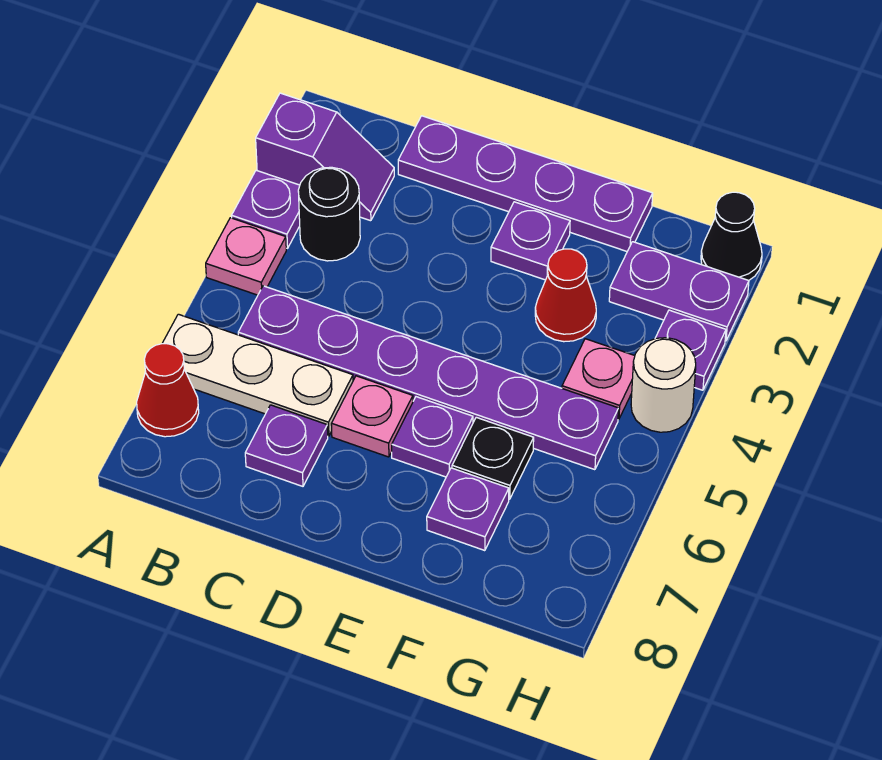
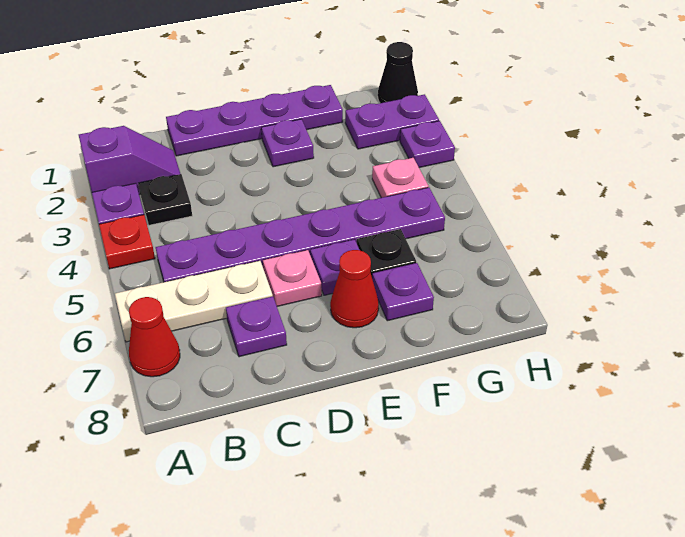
pink plate A4 level 1 -> red plate A4 level 1
black round brick B3 level 1 -> black plate B3 level 1
red cone F3 level 1 -> red cone E7 level 1
white round brick H4 level 1 -> none

